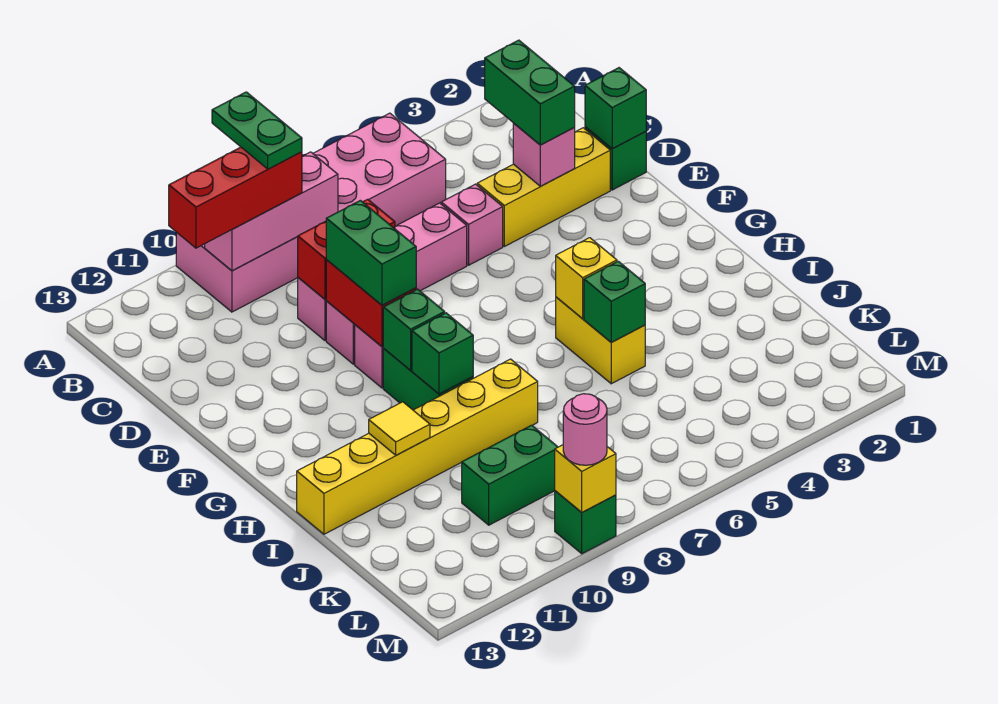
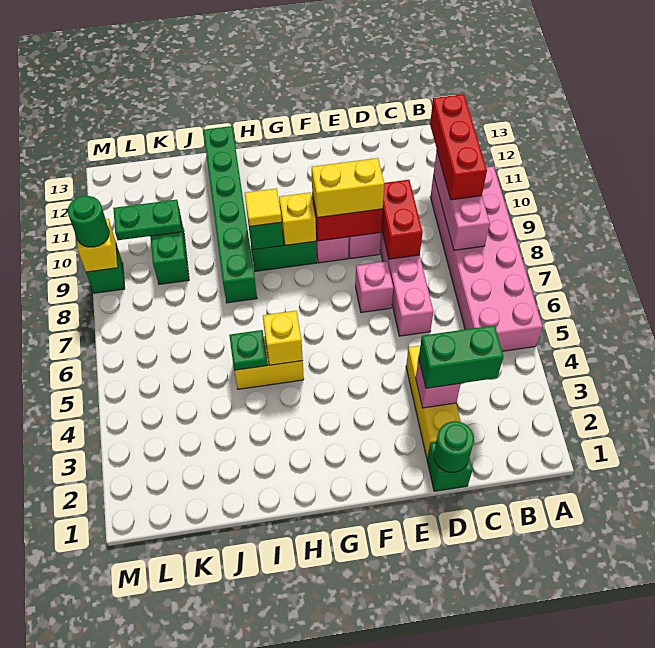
green plate A9:B9 level 4 -> green plate K10:L10 level 2
green brick D1 level 2 -> green round brick D1 level 2
pink brick D5 level 1 -> pink brick E7 level 1
green brick E9:F9 level 3 -> yellow brick E9:F9 level 3
green brick G9 level 2 -> yellow brick G9 level 2
green brick I5 level 2 -> green plate I5 level 2
yellow brick I8:I13 level 1 -> green brick I8:I13 level 1
yellow tile I11 level 2 -> yellow tile H9 level 3
pink round brick M9 level 3 -> green round brick M9 level 3

